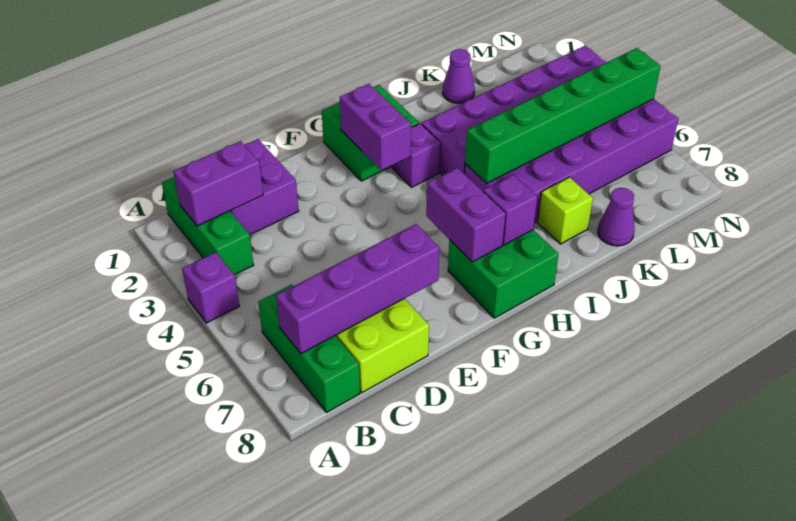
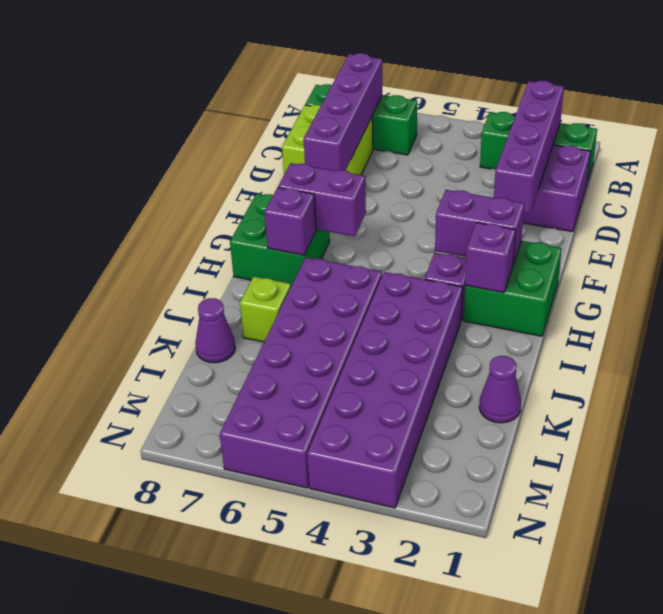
purple brick A4 level 1 -> purple brick H2 level 2
purple brick B2:C2 level 2 -> purple brick B2:E2 level 2
green brick I5:N5 level 2 -> none

